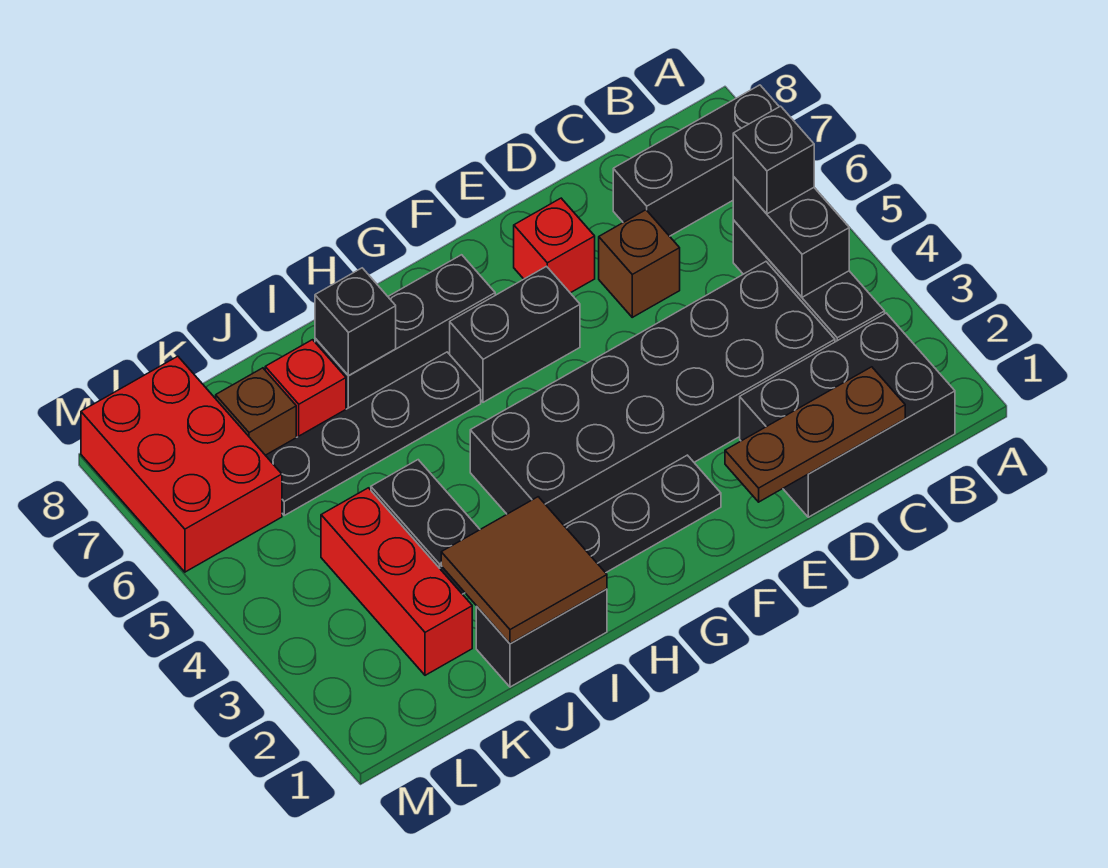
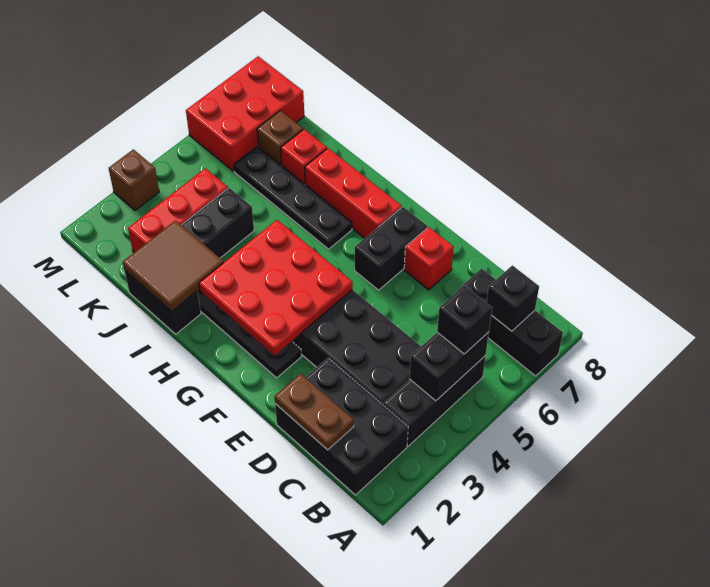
brown plate C1:E1 level 2 -> brown plate C1:D1 level 2
brown brick D6 level 1 -> brown brick M3 level 1
none -> red plate F2:H4 level 2
black brick F6:G6 level 1 -> black brick F6:F7 level 1
black brick G7:I7 level 1 -> red brick G7:I7 level 1
black brick I7 level 2 -> black brick B7 level 2

